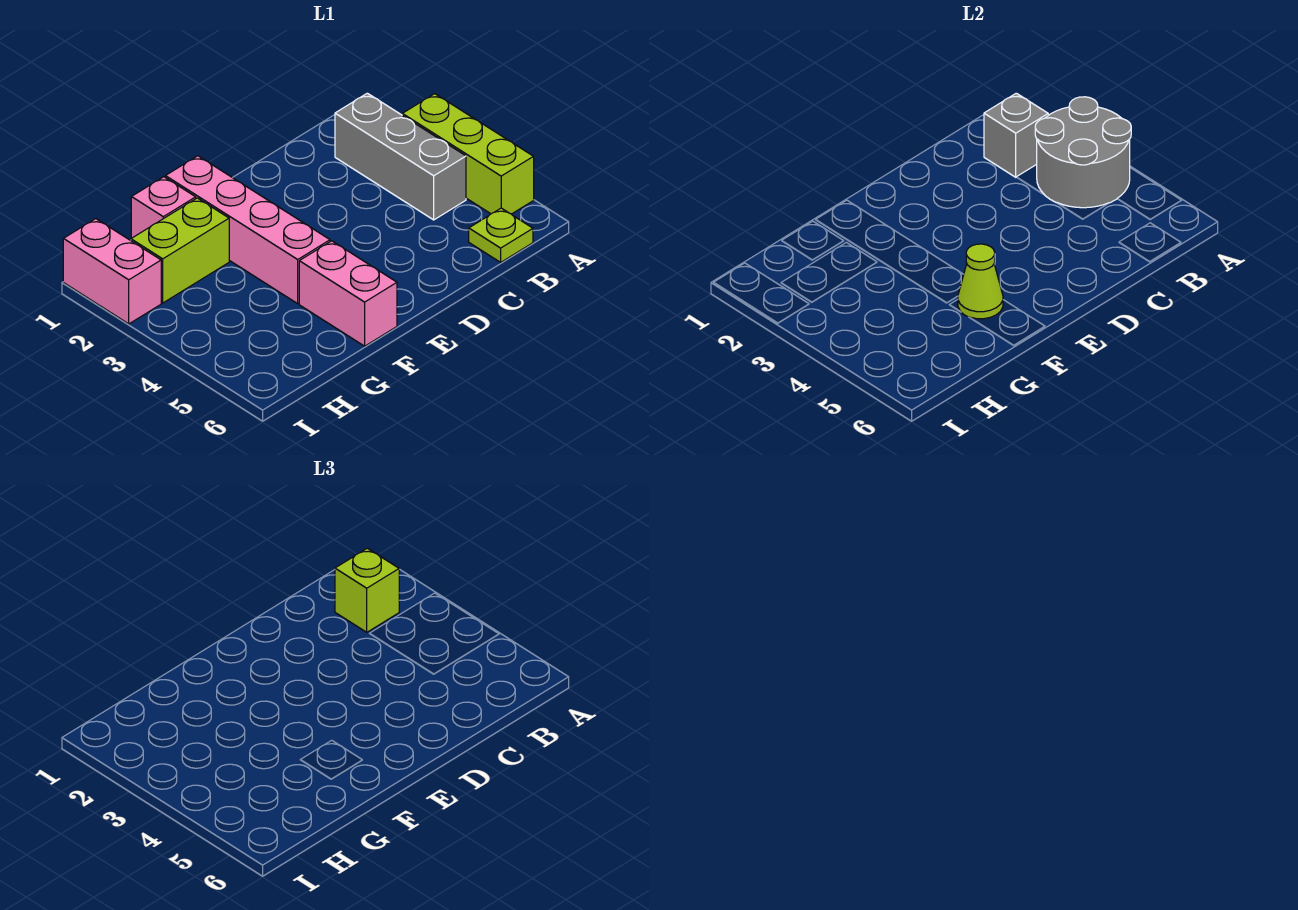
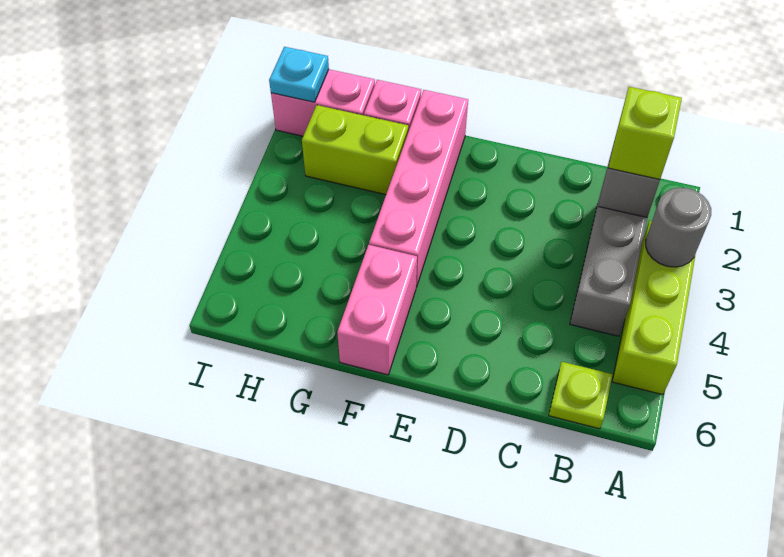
grey round brick A3:B4 level 2 -> grey round brick A3 level 2
lime cone F5 level 2 -> none
pink brick I1:I2 level 1 -> pink brick H1:I1 level 1
none -> cyan plate I1 level 2

